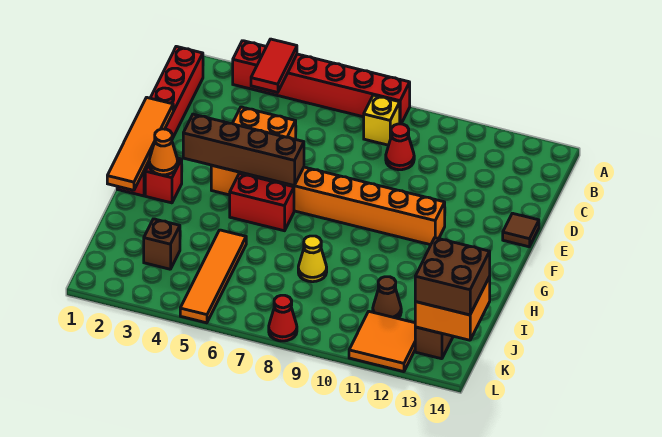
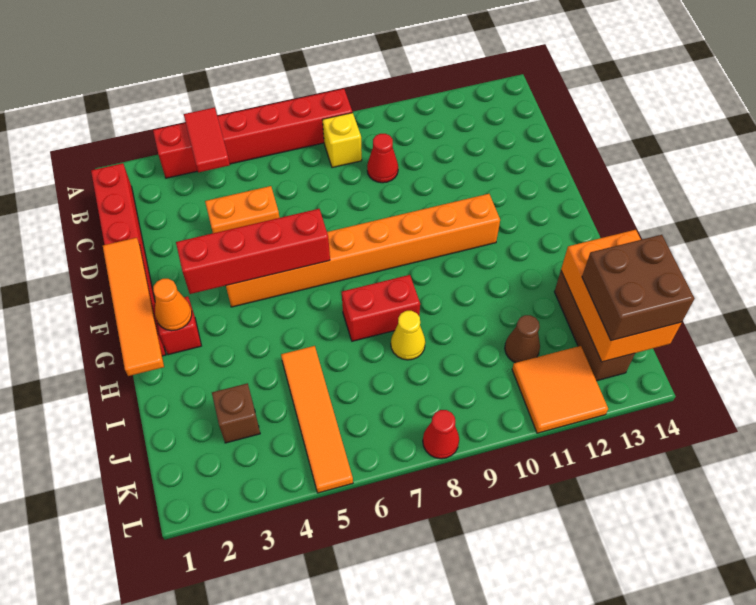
brown tile E14 level 1 -> none
brown brick F3:F6 level 2 -> red brick F3:F6 level 2
red brick G5:G6 level 1 -> red brick H7:H8 level 1
orange brick J13:K14 level 2 -> orange brick I13:K14 level 2

